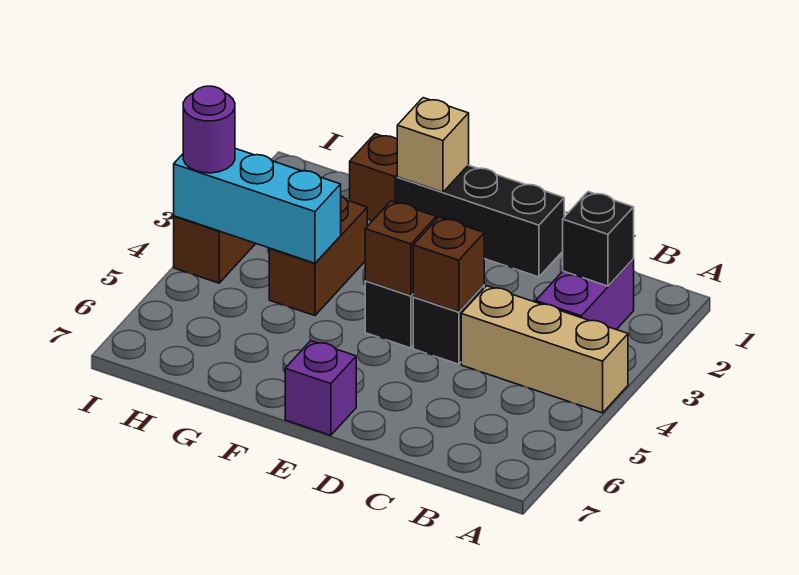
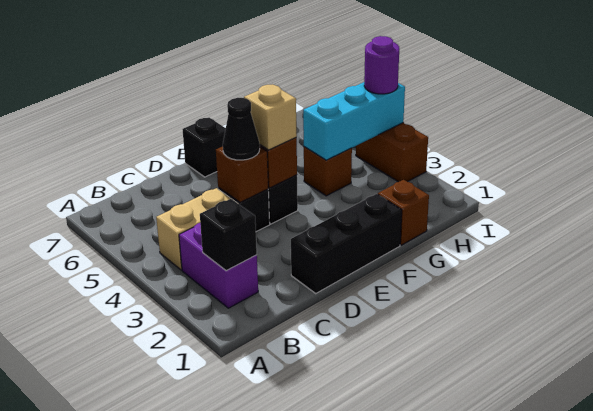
tan brick A4:C4 level 1 -> tan brick B4:C4 level 1
none -> black cone D4 level 3
purple brick E7 level 1 -> black brick E7 level 1
tan brick F1 level 2 -> tan brick E4 level 3
brown brick G3:G4 level 1 -> brown brick G4 level 1

